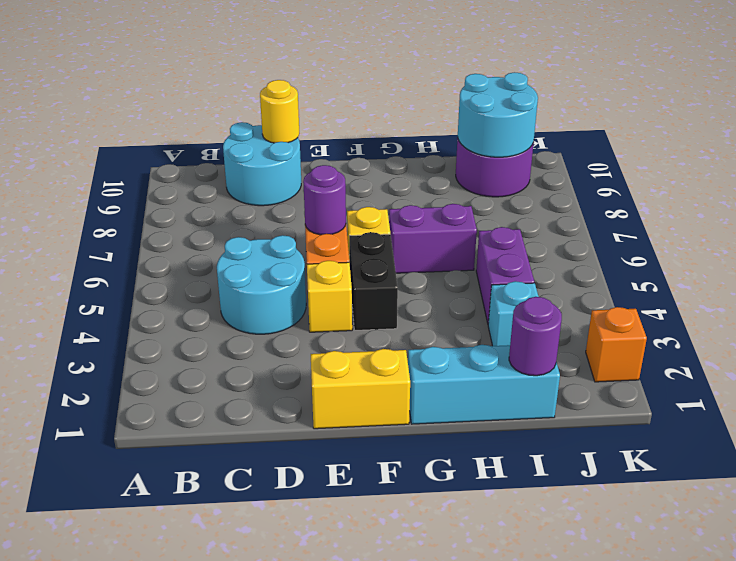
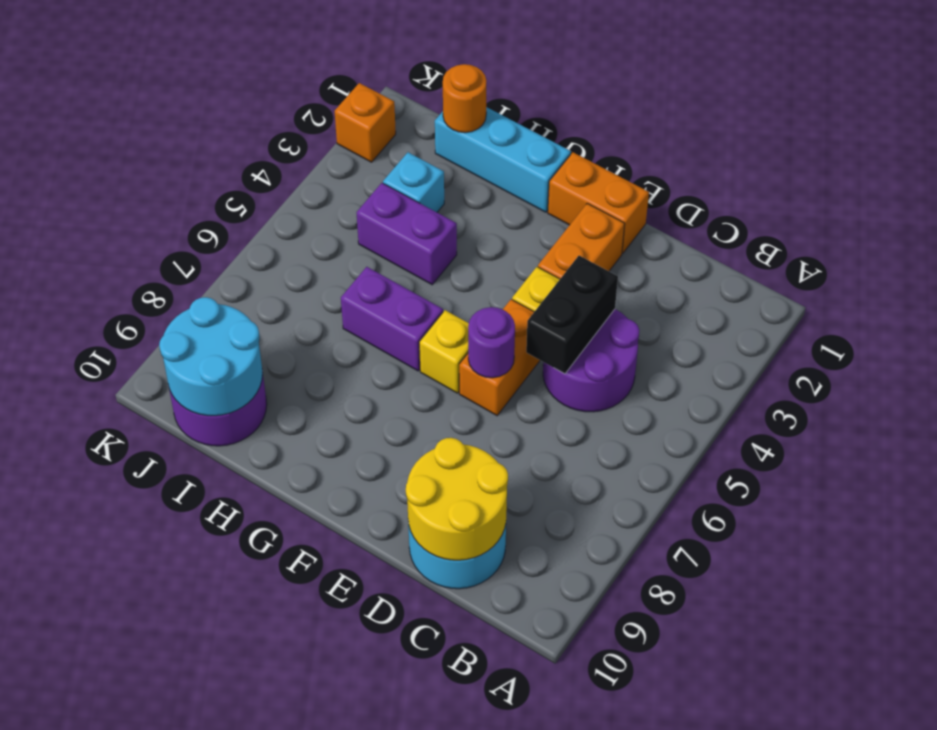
cyan round brick C4:D5 level 1 -> purple round brick C4:D5 level 1
yellow round brick D10 level 2 -> yellow round brick C9:D10 level 2
yellow brick E1:F1 level 1 -> orange brick E1:F1 level 1
none -> orange brick E2:E3 level 1
black brick F4:F5 level 1 -> black brick D4:D5 level 2
purple round brick I1 level 2 -> orange round brick I1 level 2
purple brick I4:I5 level 1 -> purple brick H4:I4 level 1

